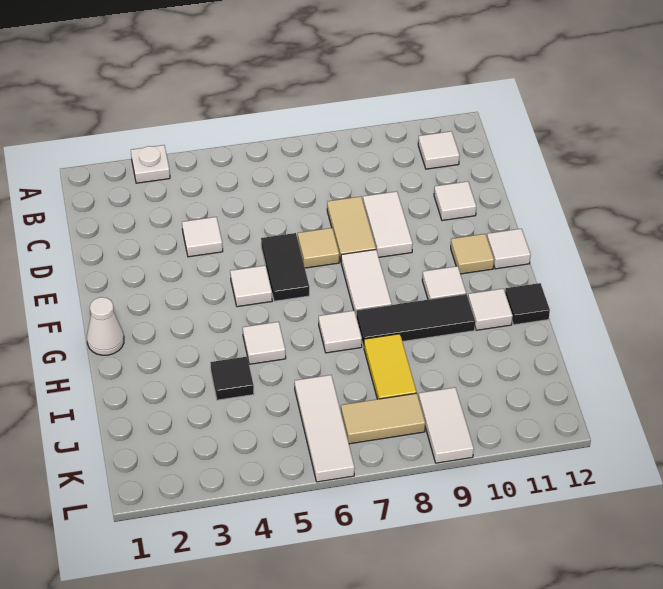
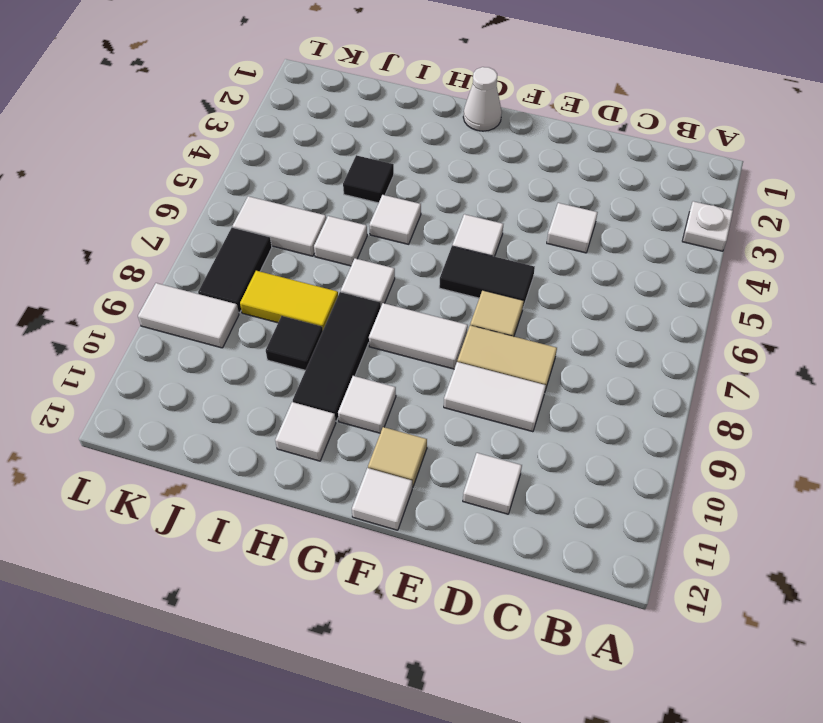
white tile B11 level 1 -> white tile I6 level 1
black tile H12 level 1 -> black tile I9 level 1
white tile J6:L6 level 1 -> white tile J6:K6 level 1
tan tile K7:K8 level 1 -> black tile K7:K8 level 1

